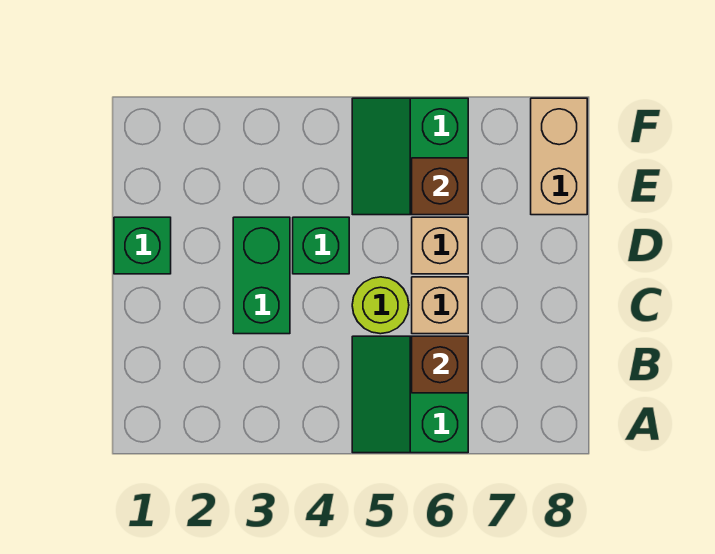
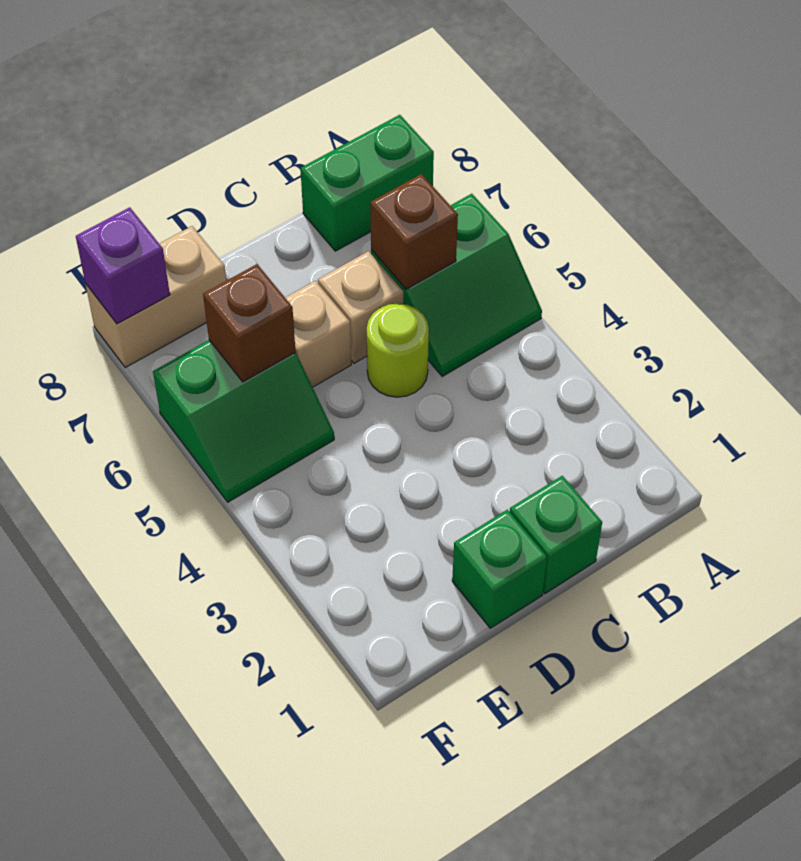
green brick C3:D3 level 1 -> green brick A8:B8 level 1
green brick D4 level 1 -> green brick C1 level 1
none -> purple brick F8 level 2

